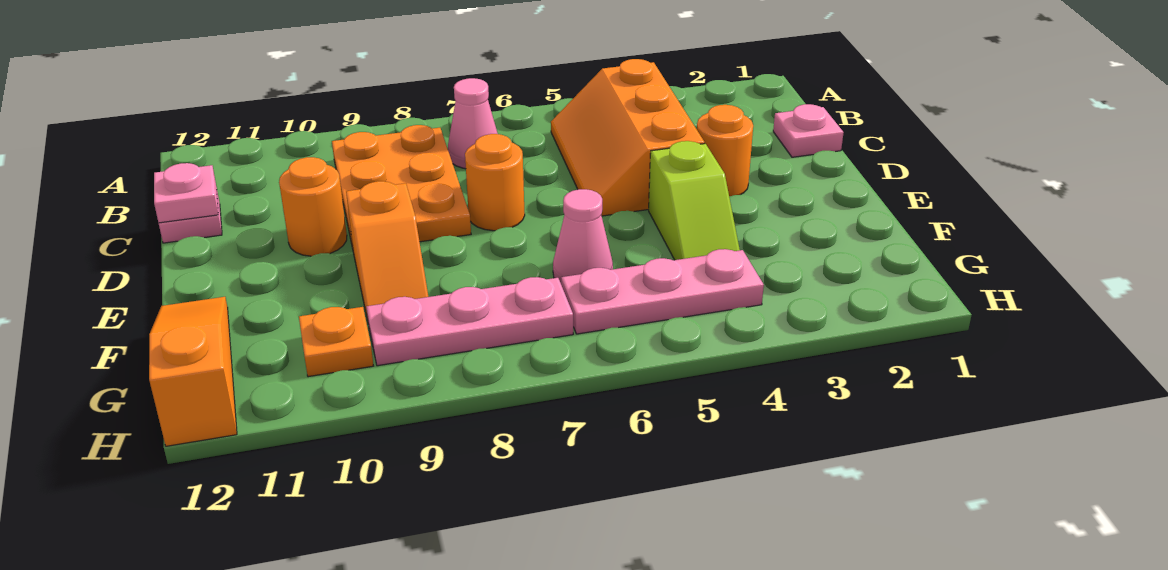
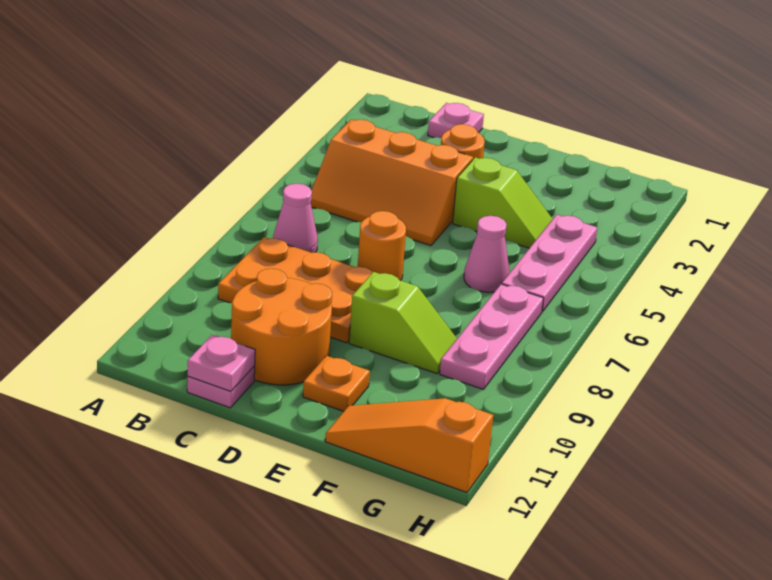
orange round brick D10 level 1 -> orange round brick C10:D11 level 1
orange slope E9:F9 level 1 top E -> lime slope E9:F9 level 1 top E
orange plate G10 level 1 -> orange plate E11 level 1

